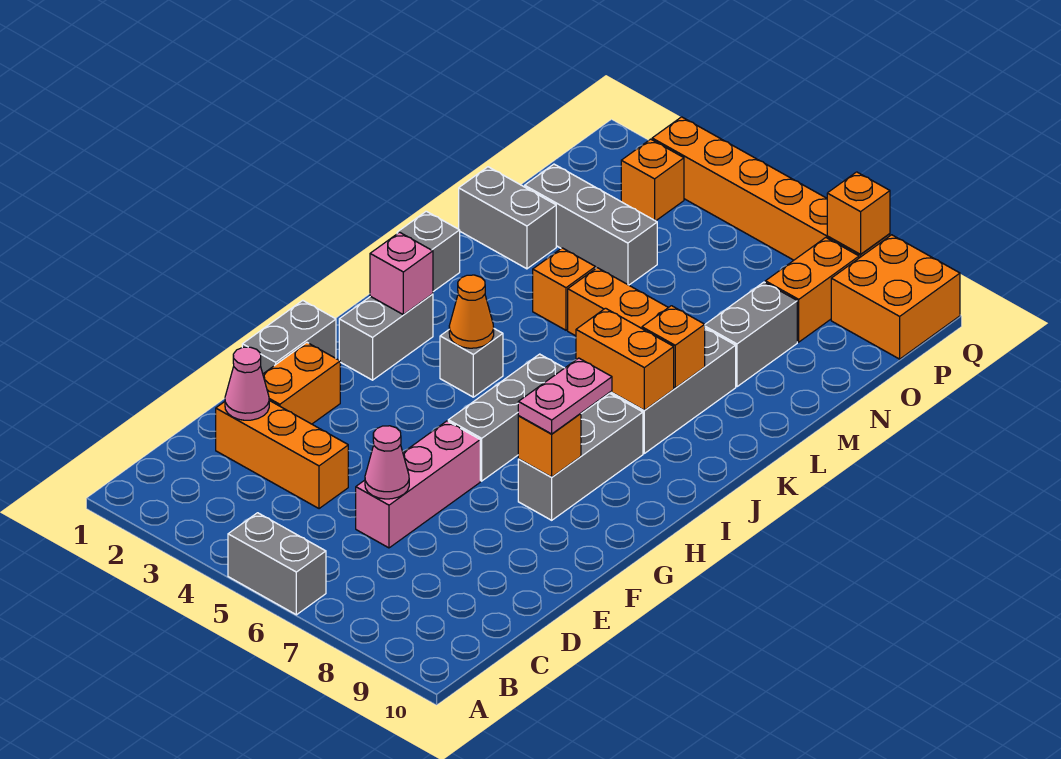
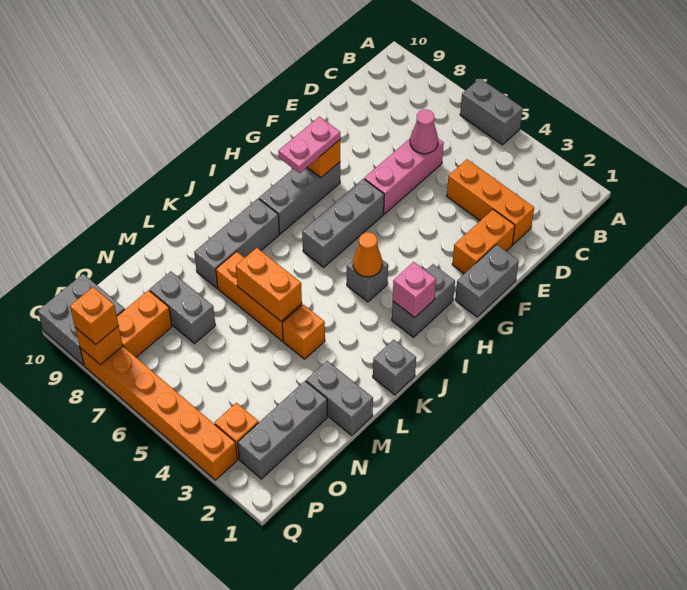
pink cone D2 level 2 -> none
orange brick J7:J8 level 2 -> orange brick L5:L6 level 2
orange brick K8 level 2 -> orange brick Q8 level 3
grey brick M8:N8 level 1 -> grey brick N7:N8 level 1
grey brick N2:N4 level 1 -> grey brick N2:P2 level 1
orange brick P9:Q10 level 1 -> grey brick P9:Q10 level 1

